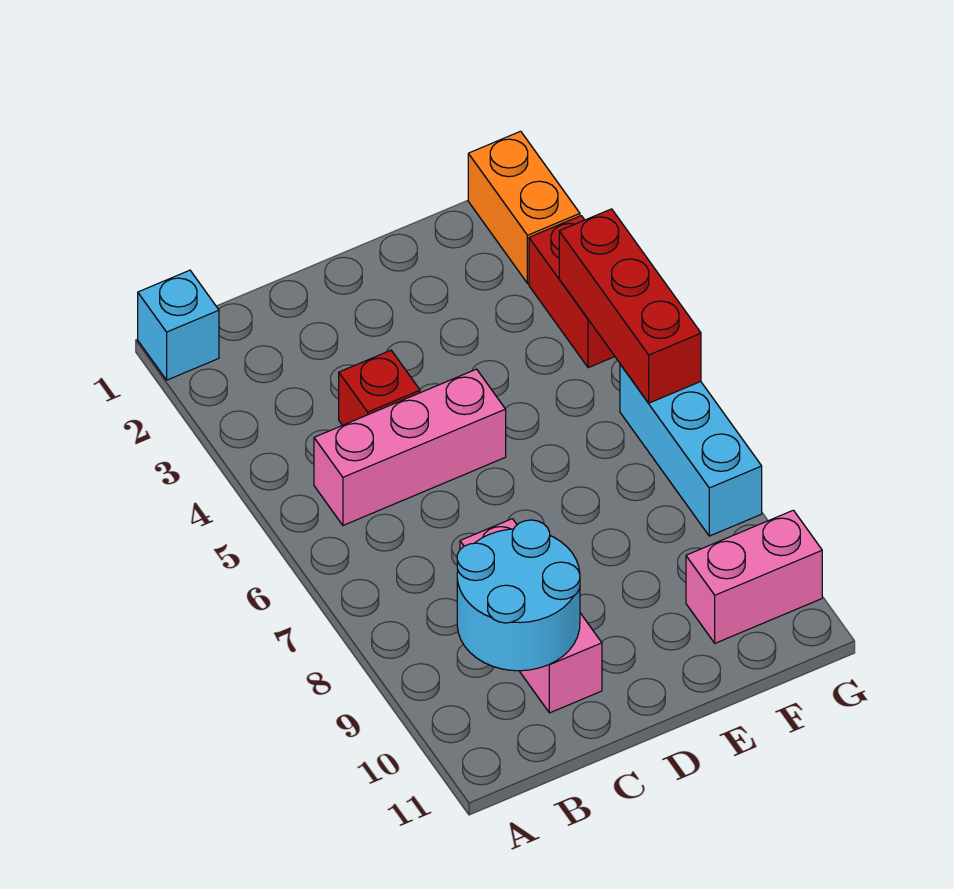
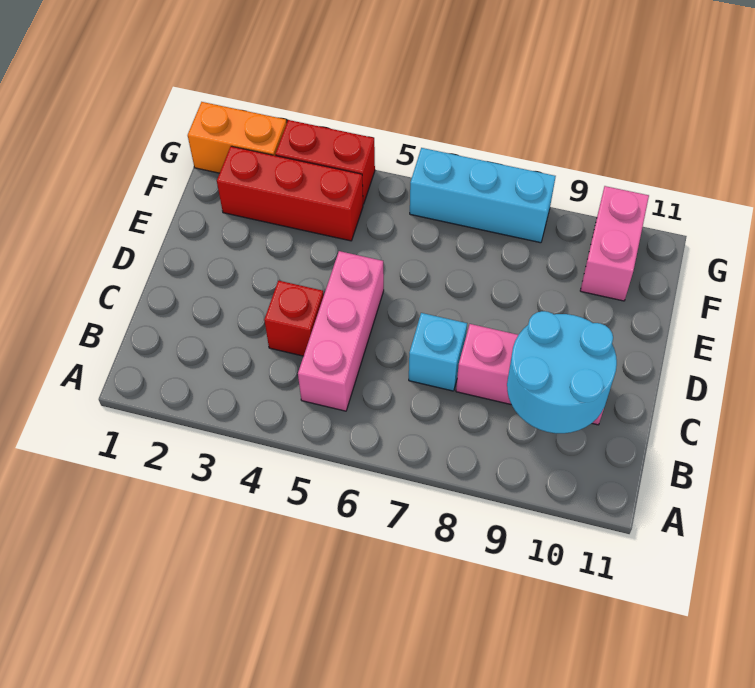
cyan brick A1 level 1 -> cyan brick C7 level 1
red brick G4:G6 level 2 -> red brick F2:F4 level 1

